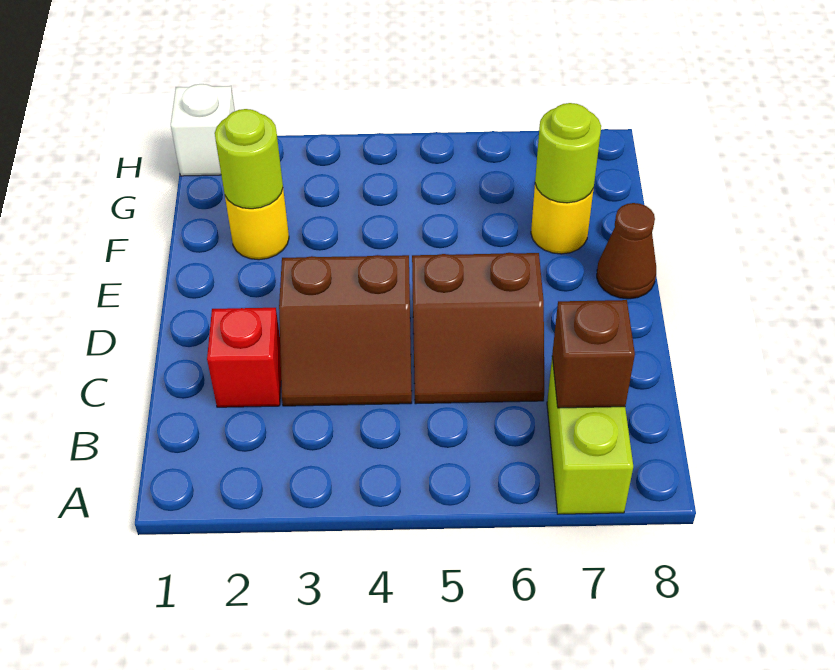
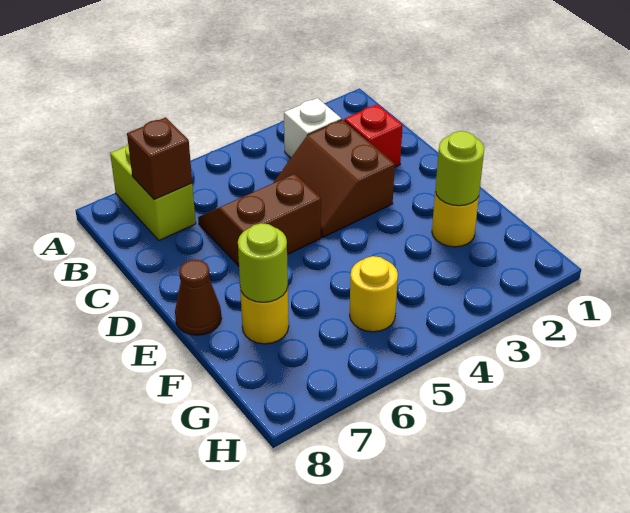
brown slope C3:D4 level 1 top D -> brown slope C3:D4 level 1 top 3
none -> yellow round brick G5 level 1
white brick H1 level 1 -> white brick B3 level 1

